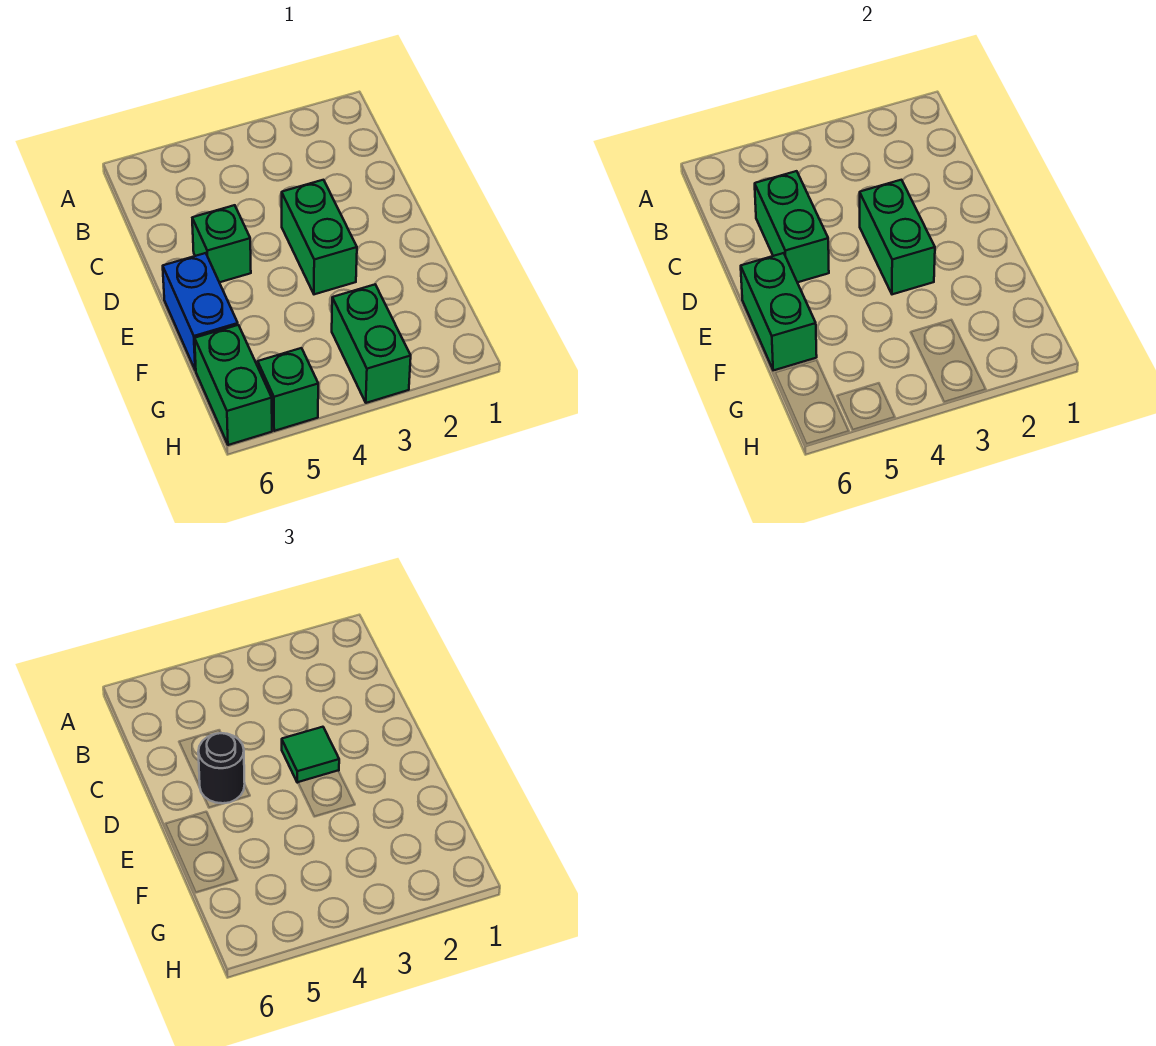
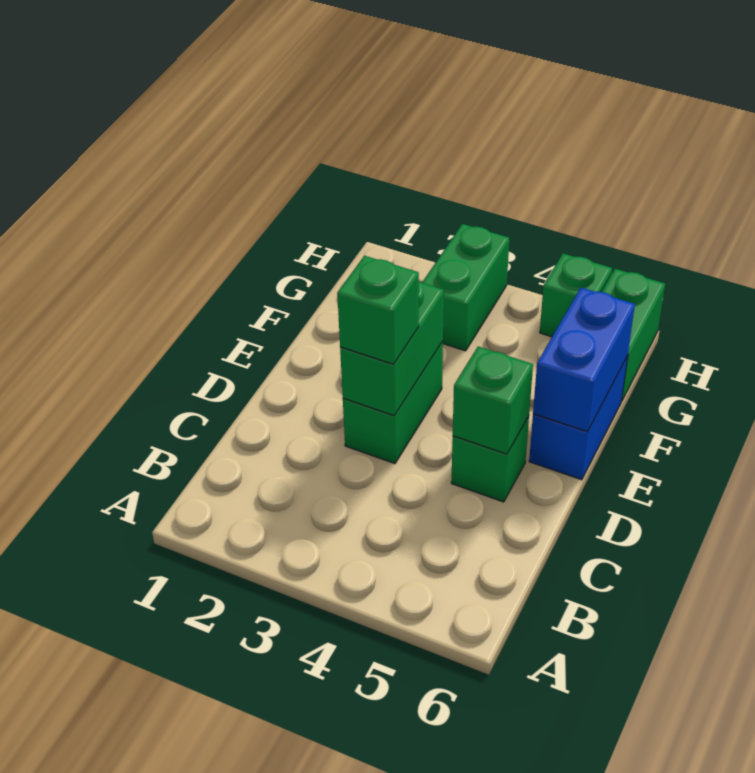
green brick C5:D5 level 2 -> green brick D5 level 2
green tile D3 level 3 -> green brick D3 level 3
black round brick D5 level 3 -> none
green brick E6:F6 level 2 -> blue brick E6:F6 level 2

